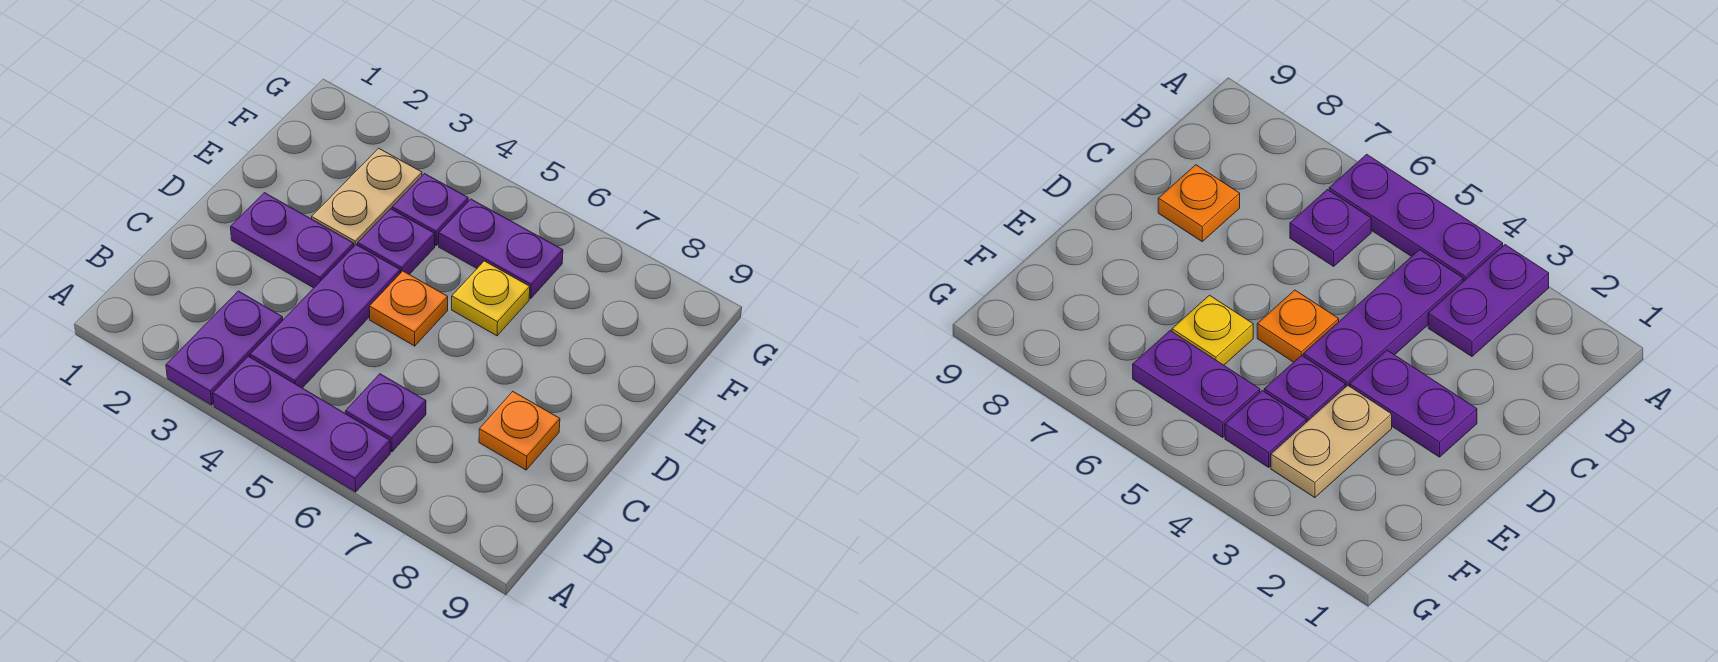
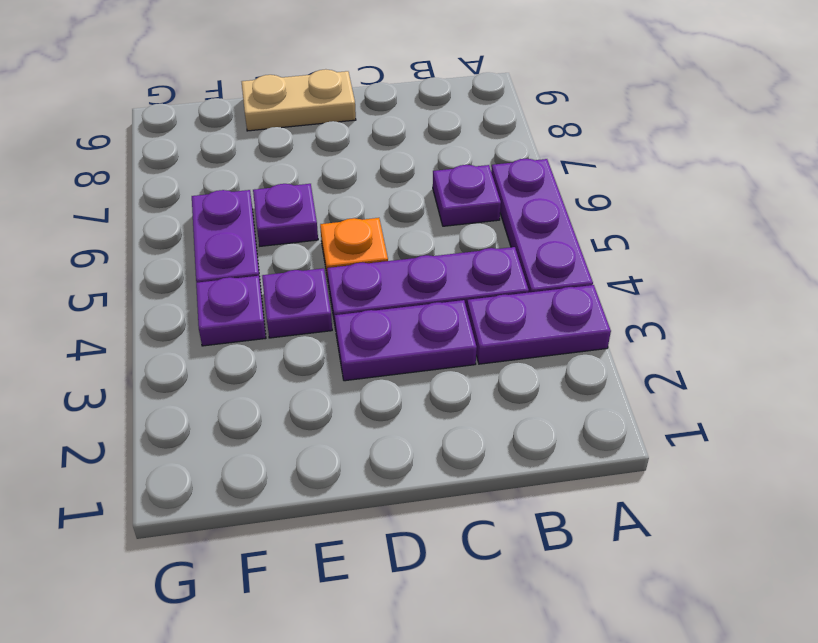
orange plate C8 level 1 -> none
purple plate D2:D3 level 1 -> purple plate C3:D3 level 1
tan plate E3:F3 level 1 -> tan plate D9:E9 level 1
yellow plate E6 level 1 -> purple plate E6 level 1

